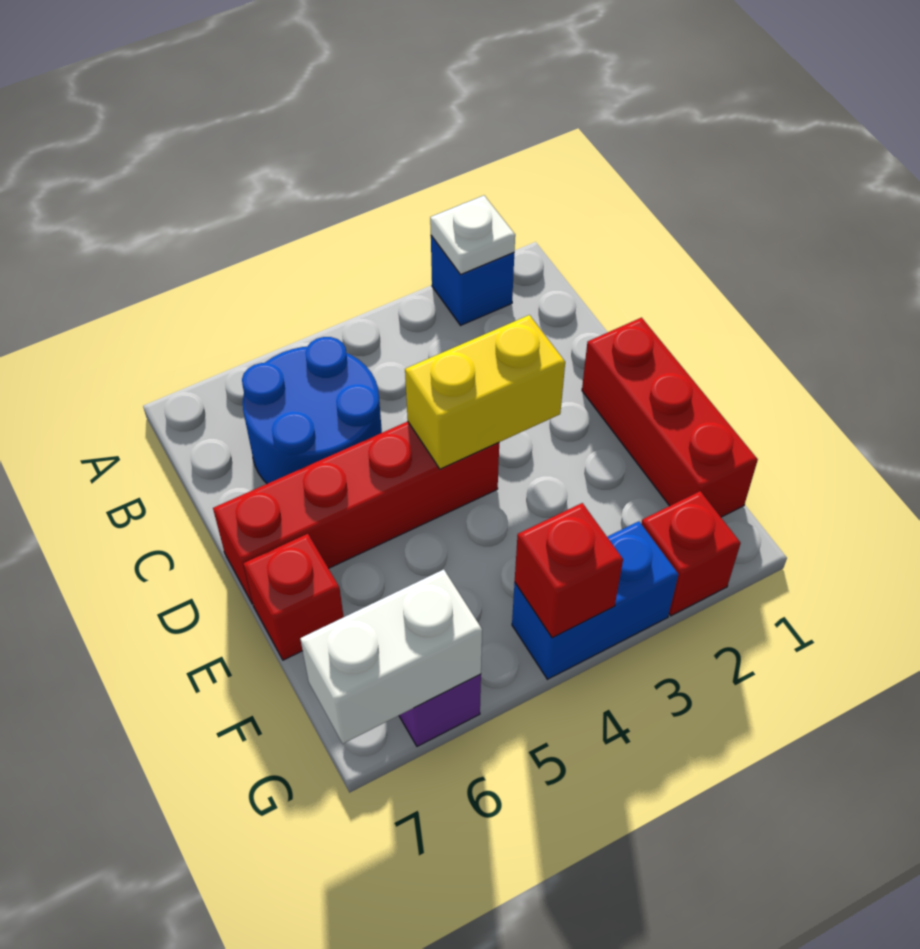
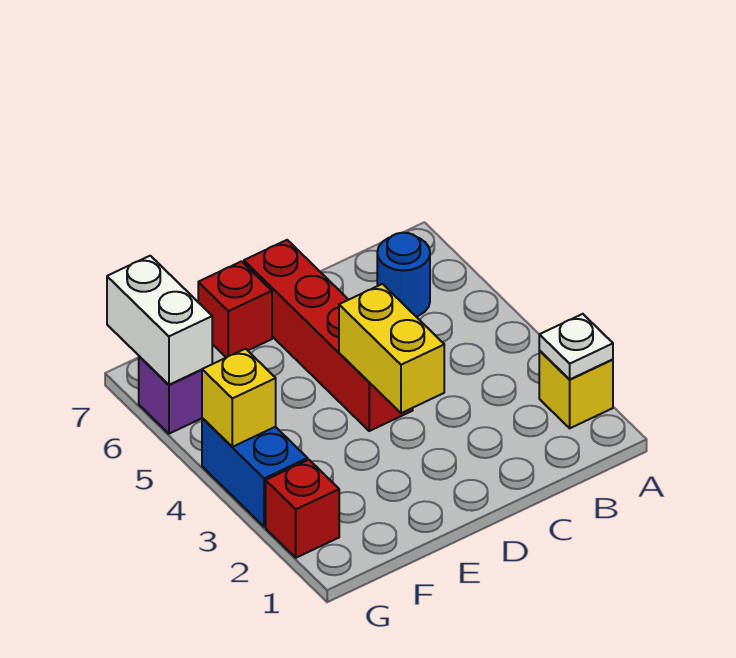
blue brick A2 level 1 -> yellow brick A2 level 1
blue round brick B5:C6 level 1 -> blue round brick B6 level 1
red brick D1:F1 level 1 -> none
red brick G4 level 2 -> yellow brick G4 level 2

